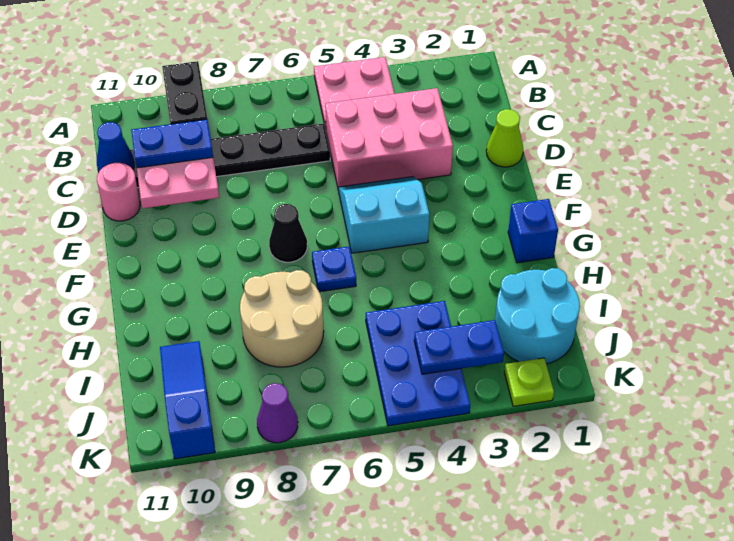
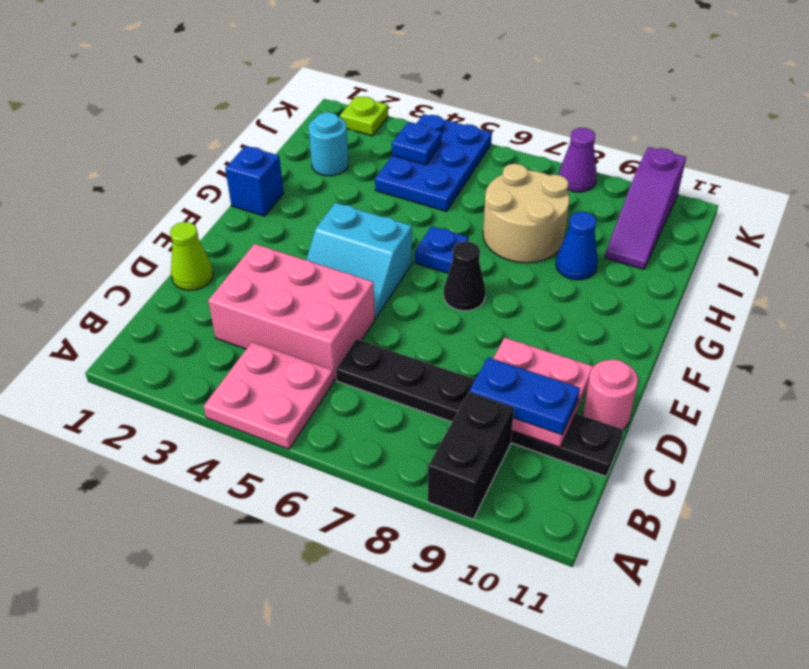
blue cone C11 level 2 -> blue cone H9 level 1
cyan round brick I1:J2 level 1 -> cyan round brick I2 level 1
blue slope I10:K10 level 1 top K -> purple slope I10:K10 level 1 top K
blue plate J3:J4 level 2 -> blue plate J4 level 2

